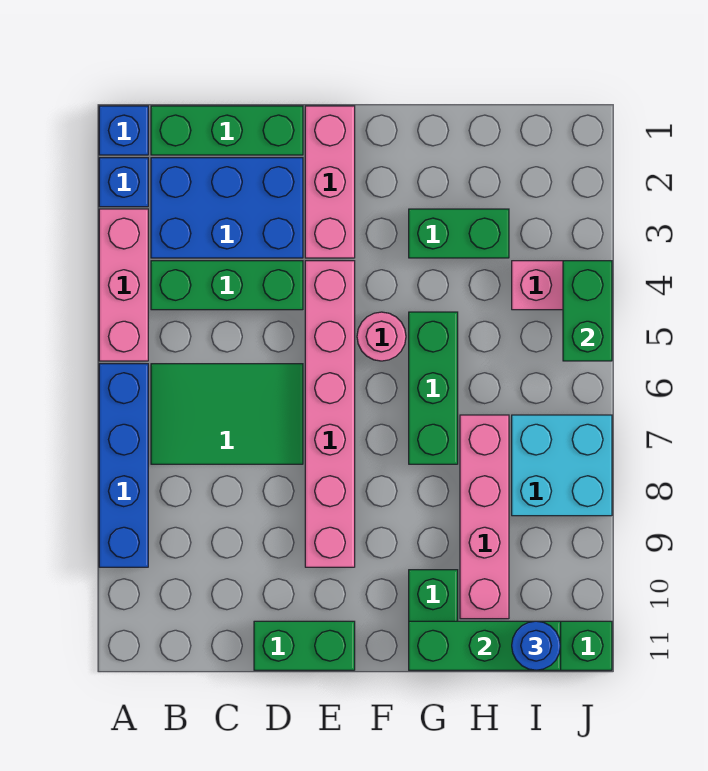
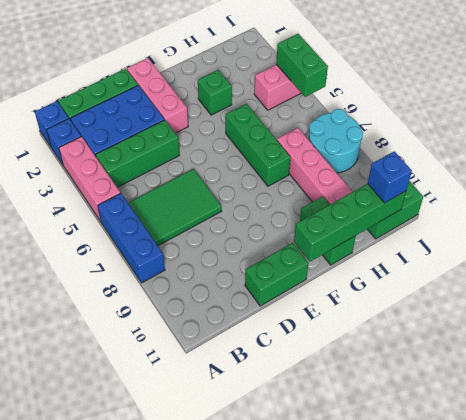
blue brick A6:A9 level 1 -> blue brick A6:A8 level 1
pink brick E4:E9 level 1 -> none
pink round brick F5 level 1 -> none
green brick G3:H3 level 1 -> green brick G3 level 1
green brick G11:I11 level 2 -> green brick F11:I11 level 2
cyan brick I7:J8 level 1 -> cyan round brick I7:J8 level 1
blue round brick I11 level 3 -> blue brick I11 level 3

